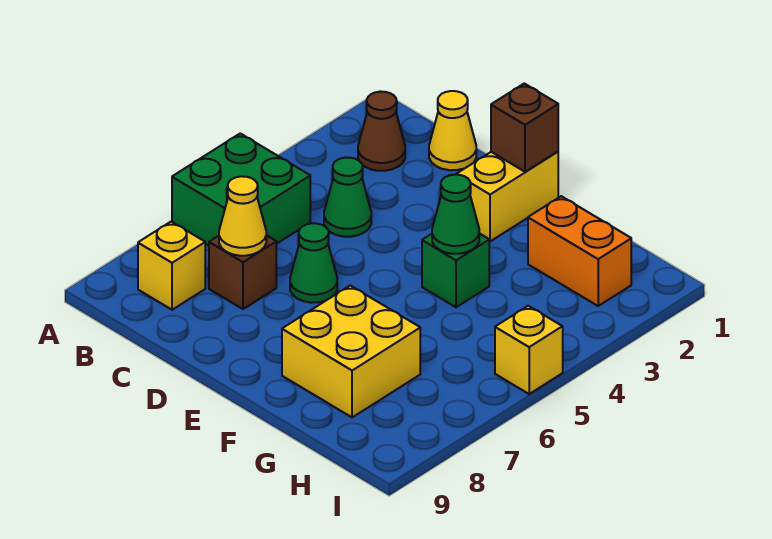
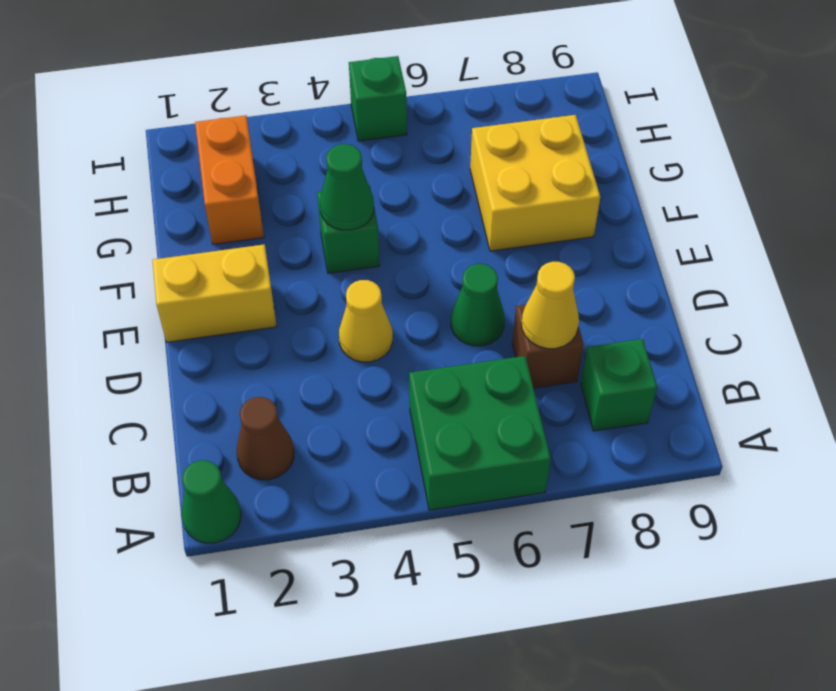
yellow brick B8 level 1 -> green brick B8 level 1
yellow cone C1 level 1 -> yellow cone D4 level 1
green cone C4 level 1 -> green cone A1 level 1
brown brick E1 level 2 -> none
yellow brick I5 level 1 -> green brick I5 level 1

